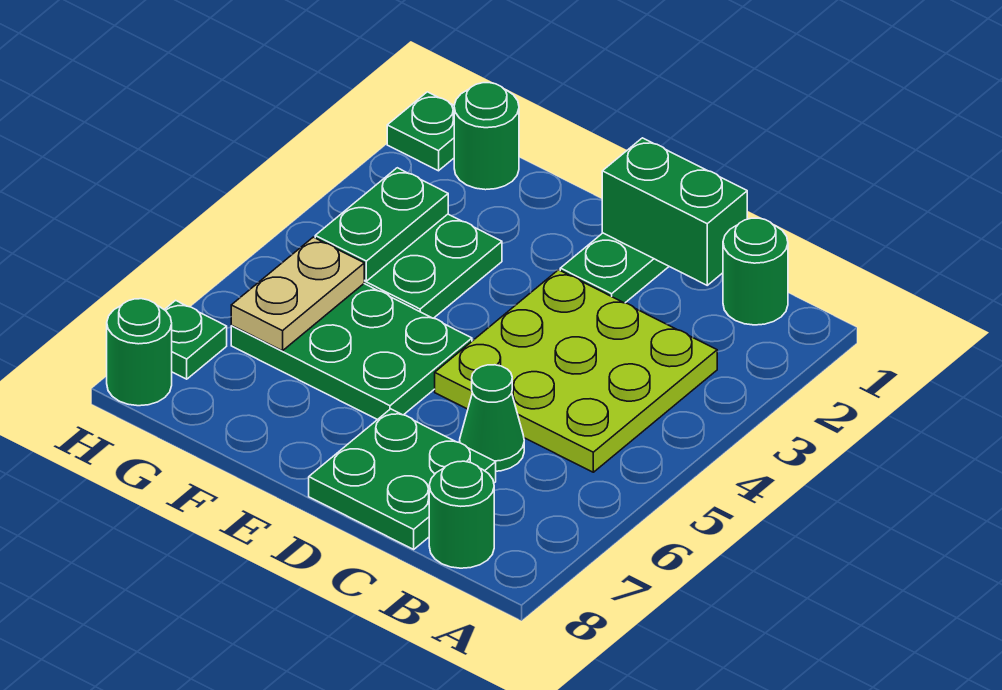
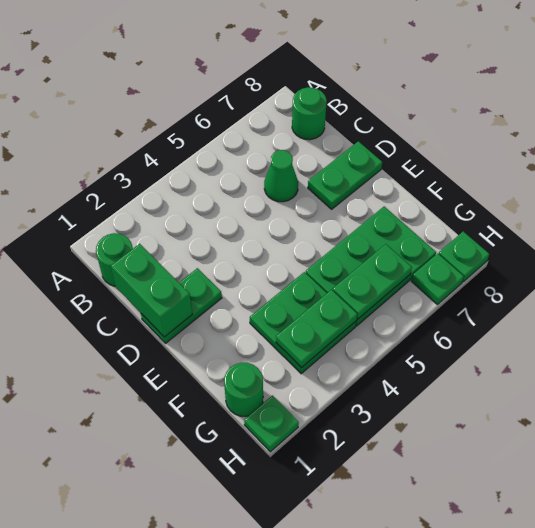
lime plate B3:D5 level 1 -> none
green plate C7:D8 level 1 -> green plate D7:D8 level 1
green plate E5:G6 level 1 -> green plate F5:G7 level 1
tan plate G5:G6 level 2 -> green plate G5:G6 level 2
green round brick H8 level 1 -> green plate H8 level 1

